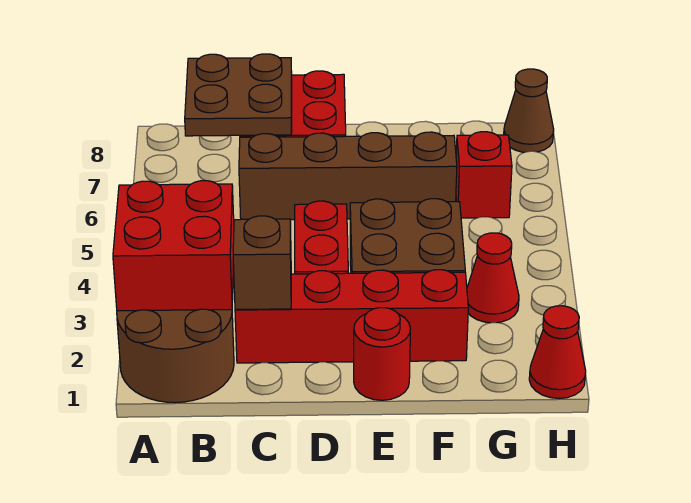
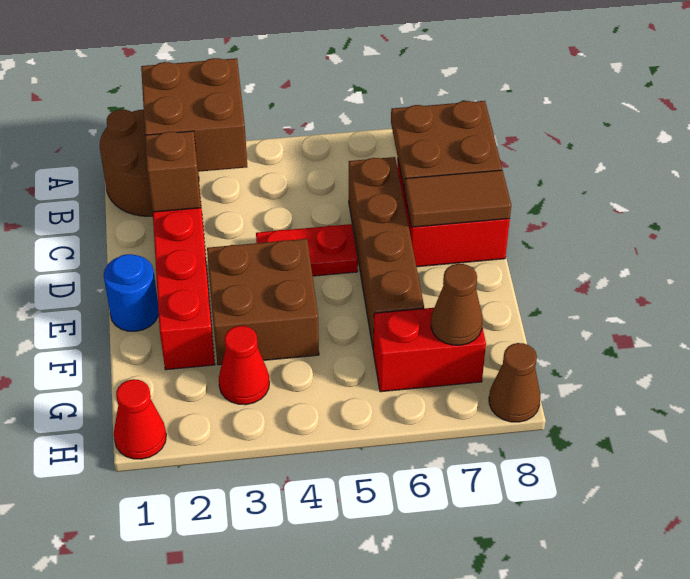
red brick A2:B3 level 2 -> brown brick A2:B3 level 2
none -> brown tile D7:D8 level 2
red round brick E1 level 1 -> blue round brick E1 level 1
red brick G6 level 1 -> red brick G6:G7 level 1
none -> brown cone G7 level 2

